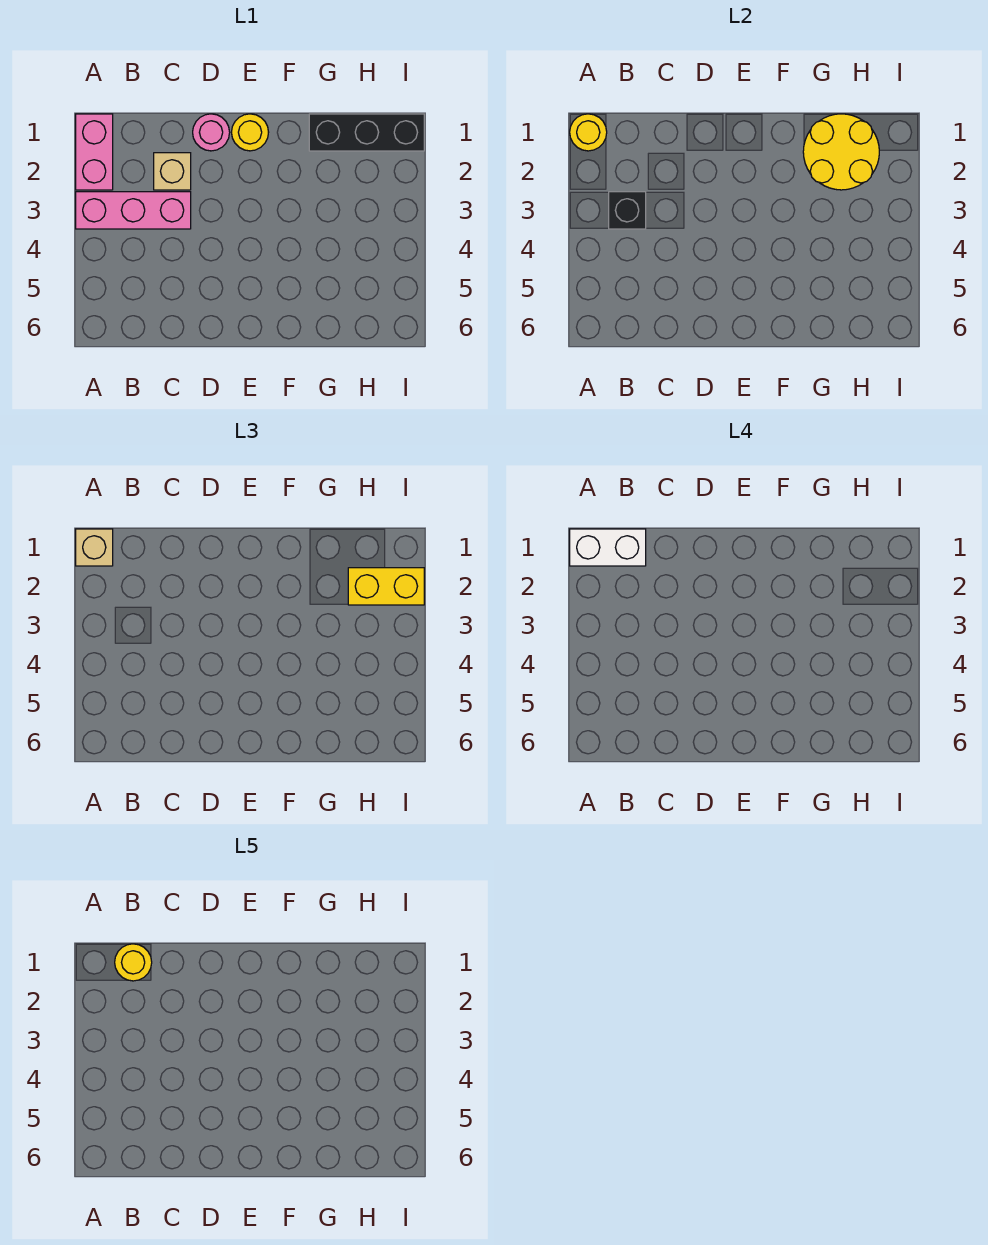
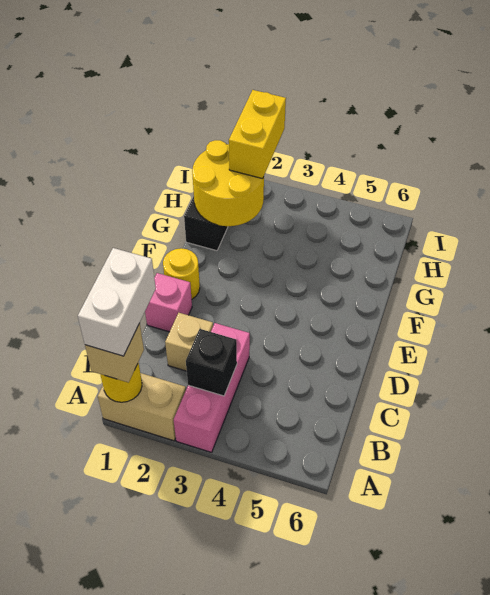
pink brick A1:A2 level 1 -> tan brick A1:A2 level 1
yellow round brick B1 level 5 -> none
pink round brick D1 level 1 -> pink brick D1 level 1

